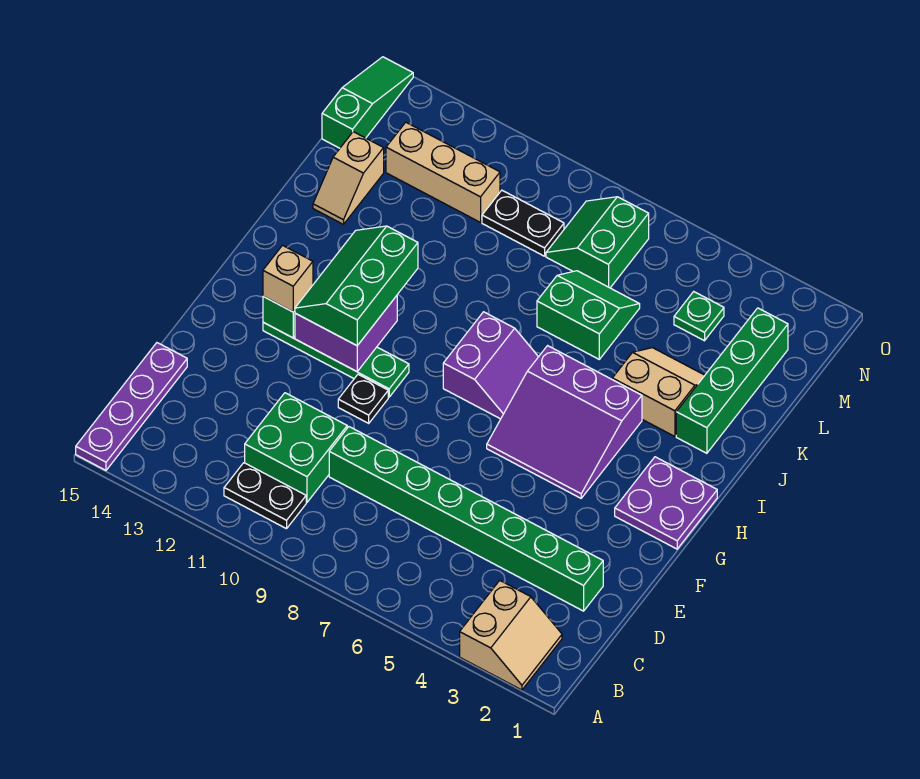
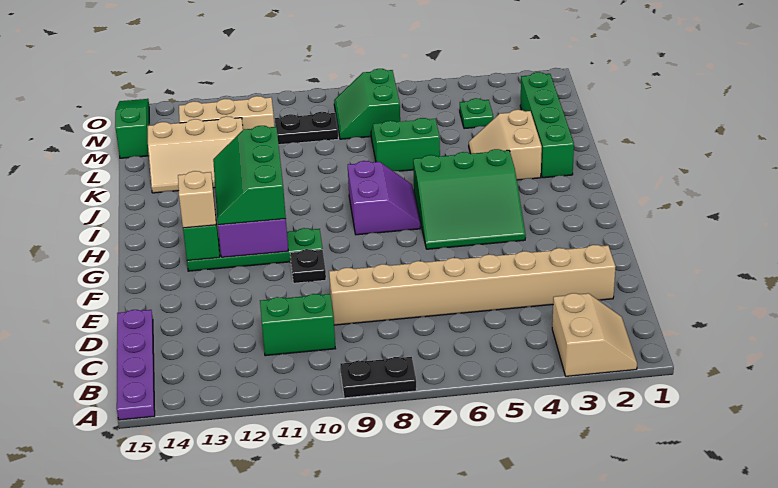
black plate B10:B11 level 1 -> black plate A8:A9 level 1
green brick C10:D11 level 1 -> green brick C10:C11 level 1
green brick D2:D9 level 1 -> tan brick D2:D9 level 1
purple plate G1:H2 level 1 -> none
purple slope G4:I6 level 1 top I -> green slope G4:I6 level 1 top I
tan slope J3:K4 level 1 top J -> tan slope J3:K4 level 1 top 3
tan slope K14:L14 level 1 top L -> tan slope K12:L14 level 1 top L

